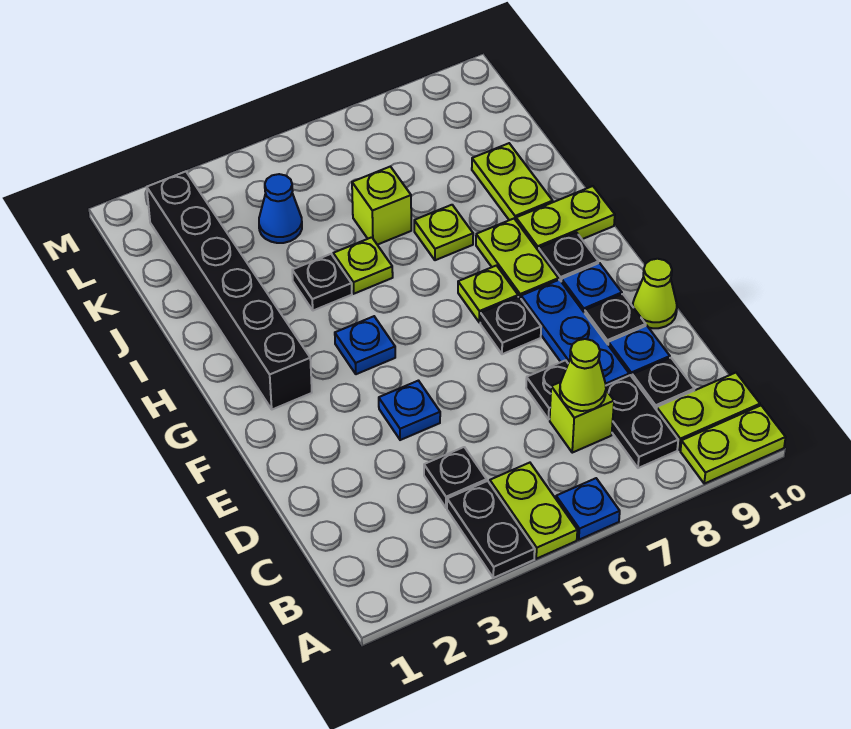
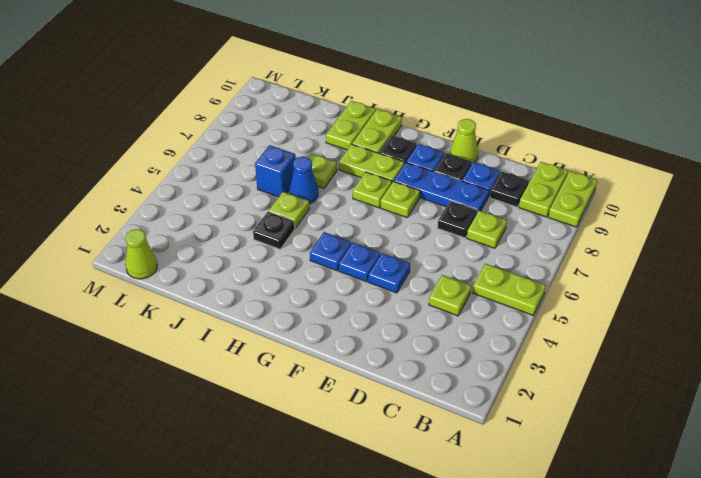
black plate A4:B4 level 1 -> none
blue plate A6 level 1 -> blue plate F4 level 1
black plate B8:C8 level 1 -> none
black plate C4 level 1 -> lime plate C4 level 1
lime brick C7 level 1 -> lime plate C7 level 1
lime cone C7 level 2 -> lime cone L1 level 1
black plate F7 level 1 -> lime plate F7 level 1
black brick G2:L2 level 1 -> none
lime plate I9:J9 level 1 -> lime plate I9:I10 level 1
lime brick J6 level 1 -> blue brick J6 level 1
blue cone K4 level 1 -> blue cone I6 level 1

